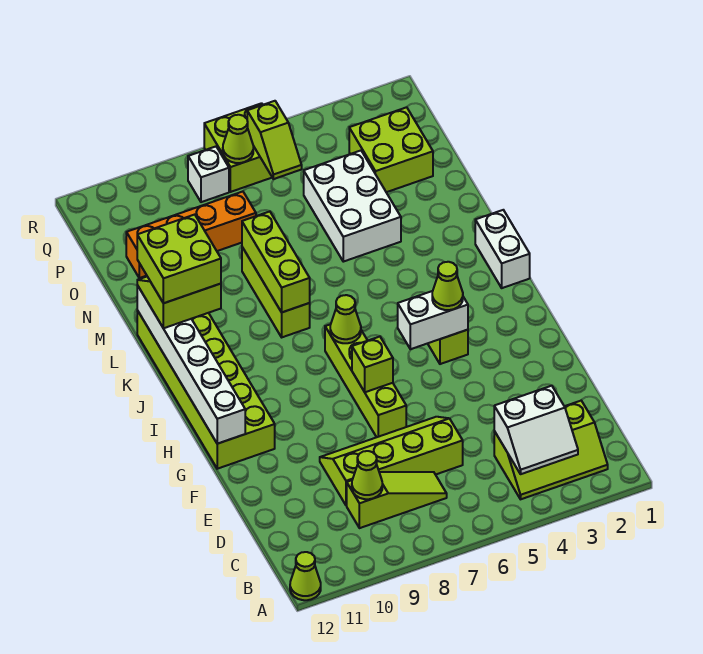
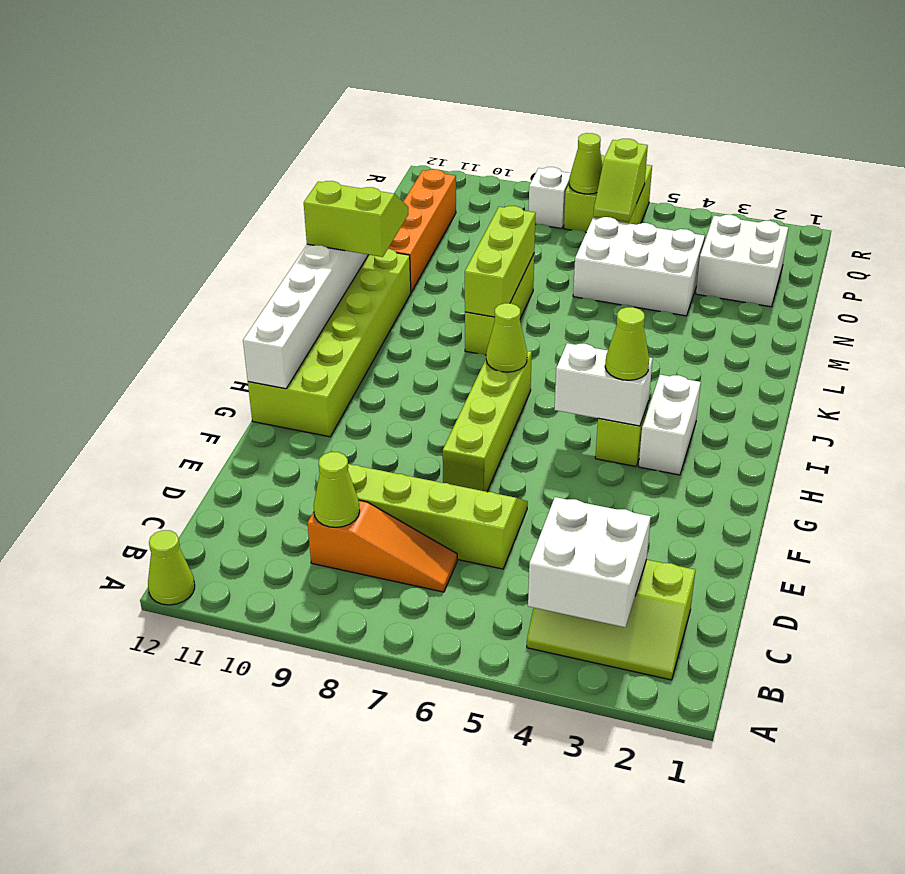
white slope B3:C4 level 2 top C -> white brick B3:C4 level 2
lime slope C7:C9 level 1 top 9 -> orange slope C7:C9 level 1 top 9
lime brick G7 level 2 -> none
white brick J1:K1 level 1 -> white brick H3:I3 level 1
lime brick K11:L12 level 4 -> none
white brick M4:O5 level 1 -> white brick N4:O6 level 1
lime brick O2:P3 level 1 -> white brick O2:P3 level 1
orange brick O8:O11 level 1 -> orange brick M11:P11 level 1

